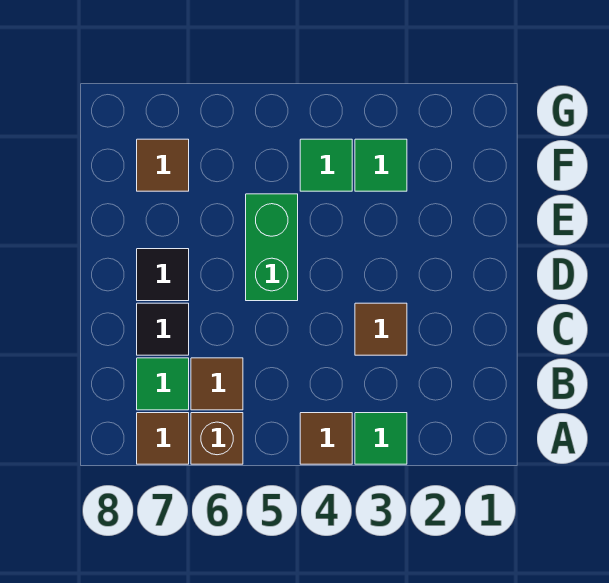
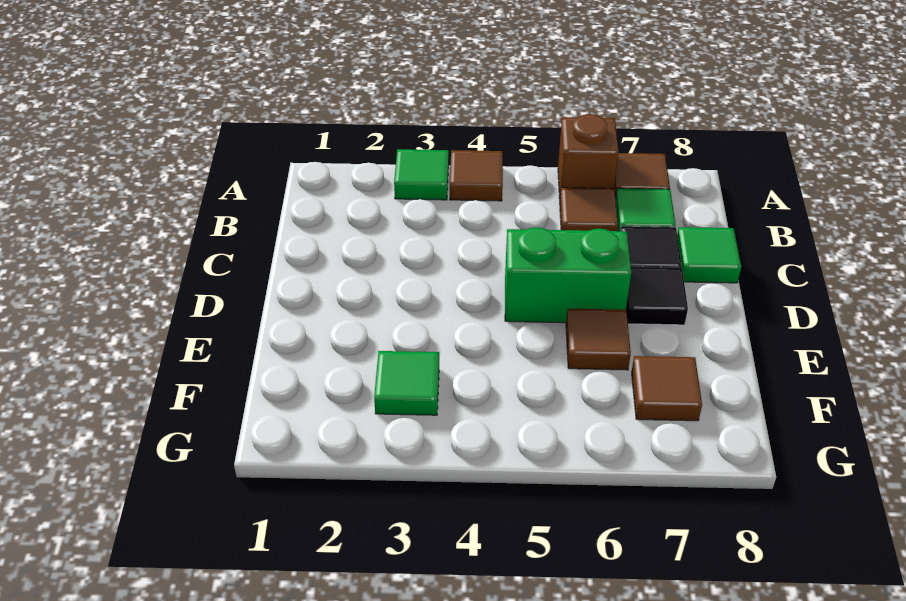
brown tile C3 level 1 -> brown tile E6 level 1
green brick D5:E5 level 1 -> green brick D5:D6 level 1
green tile F4 level 1 -> green tile C8 level 1

